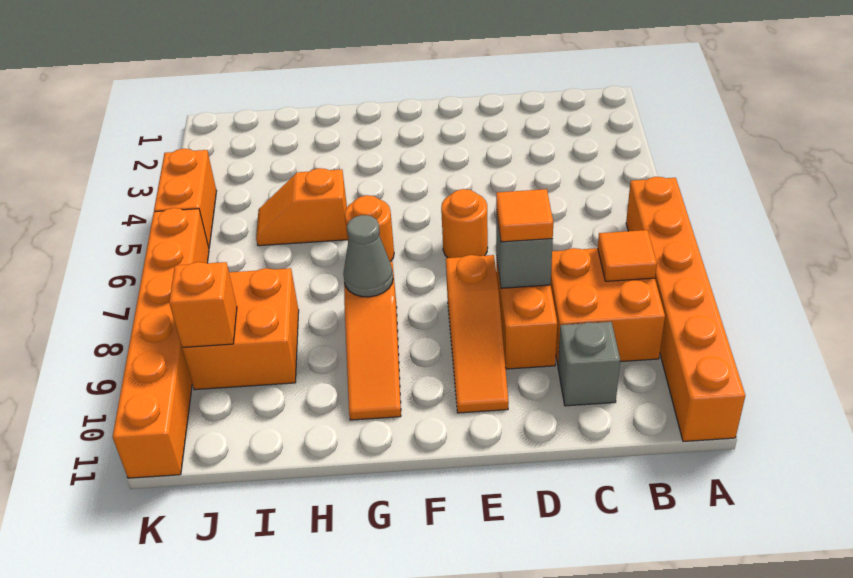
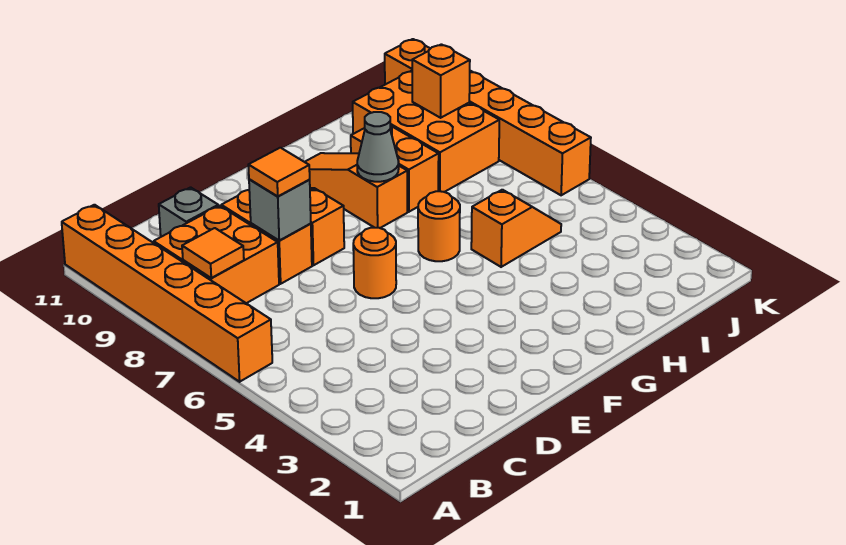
orange brick I8:J9 level 1 -> orange brick I8:J10 level 1
orange brick K4:K5 level 1 -> orange brick H8:H9 level 1

